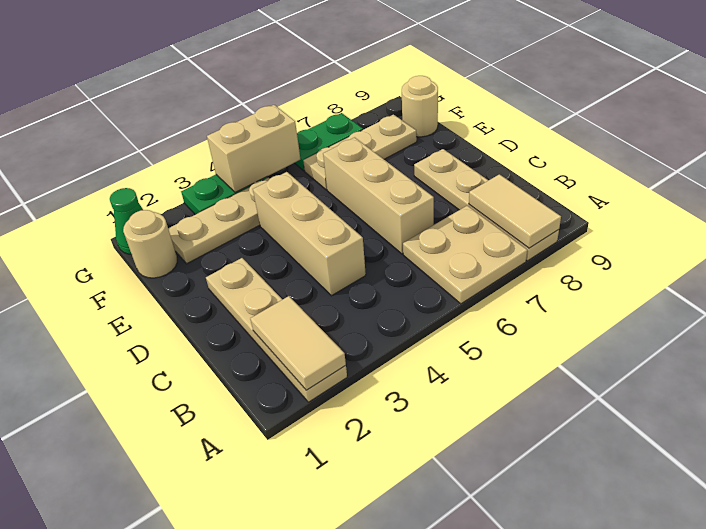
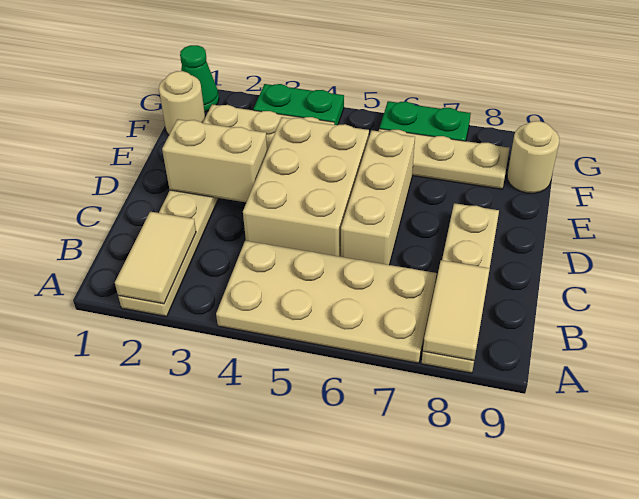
tan plate A6:B7 level 1 -> tan plate A4:B7 level 1
tan brick C4:E4 level 1 -> tan brick C4:E5 level 1
tan brick G4:G5 level 2 -> tan brick D2:D3 level 2

